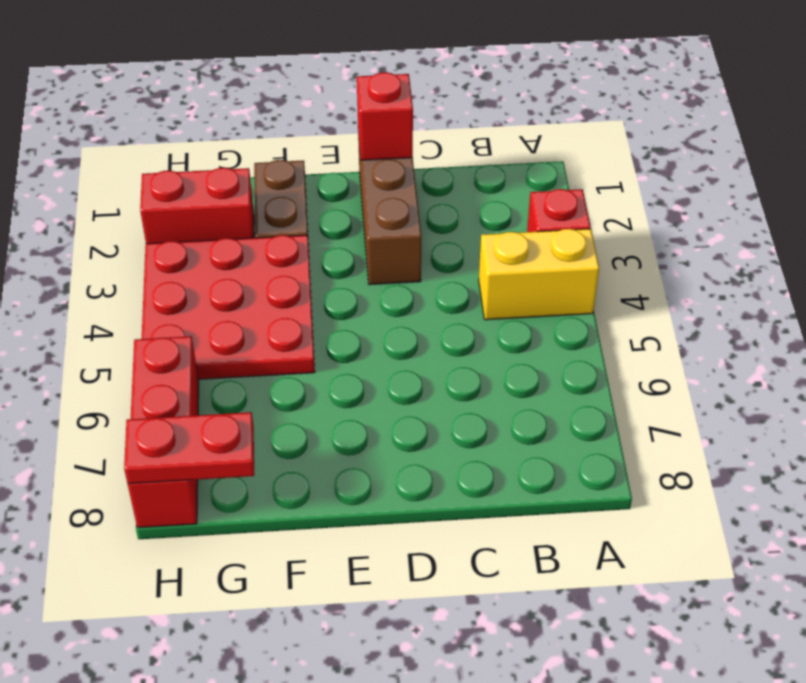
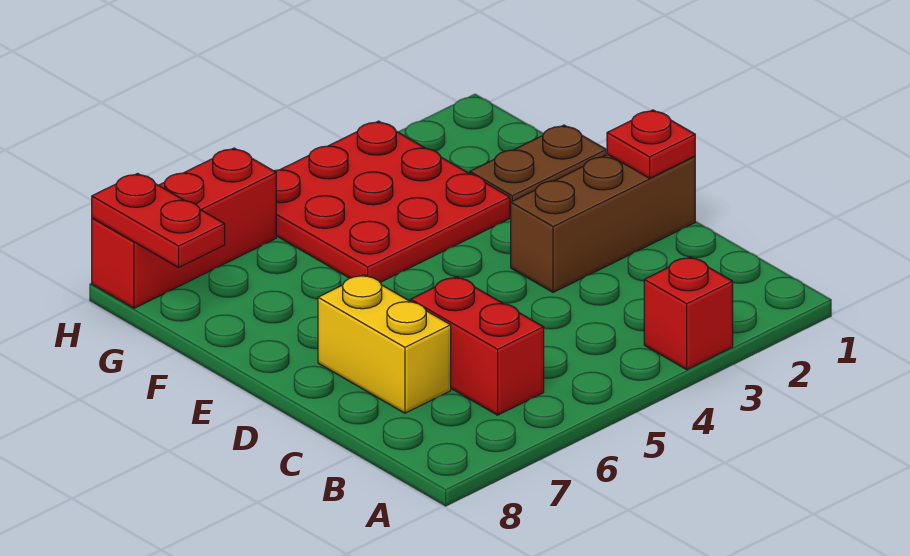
yellow brick A4:B4 level 1 -> yellow brick C7:D7 level 1
red brick D1 level 2 -> red plate D1 level 2
red brick G2:H2 level 1 -> red brick B6:C6 level 1

